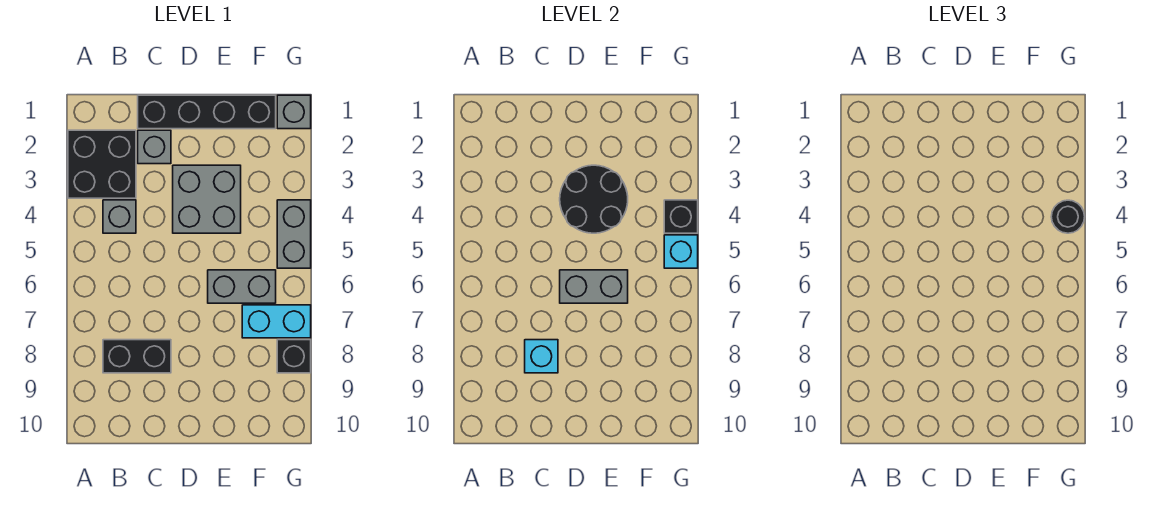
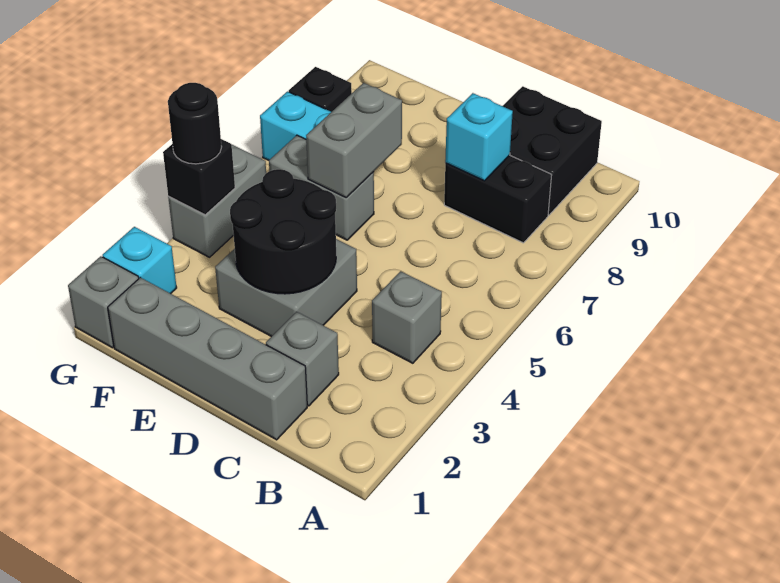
black brick A2:B3 level 1 -> black brick B9:C10 level 1
black brick C1:F1 level 1 -> grey brick C1:F1 level 1
grey brick D6:E6 level 2 -> grey brick E6:E7 level 2
cyan brick G5 level 2 -> cyan brick G2 level 1

